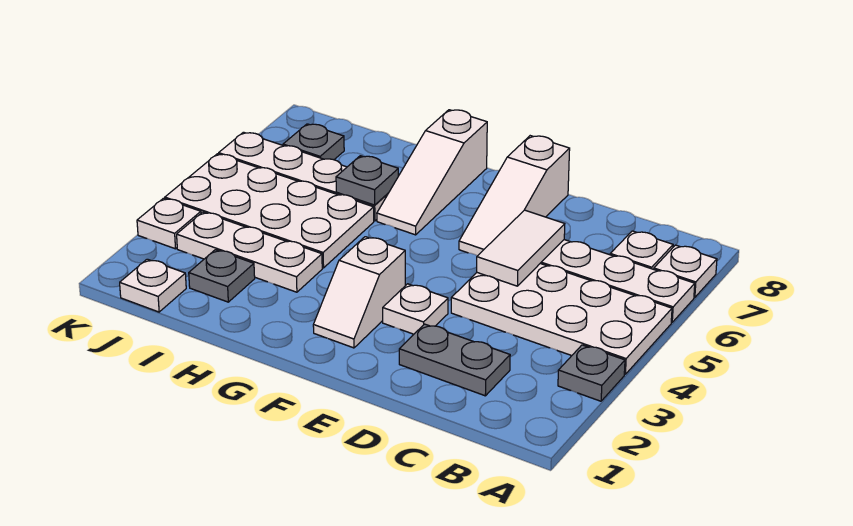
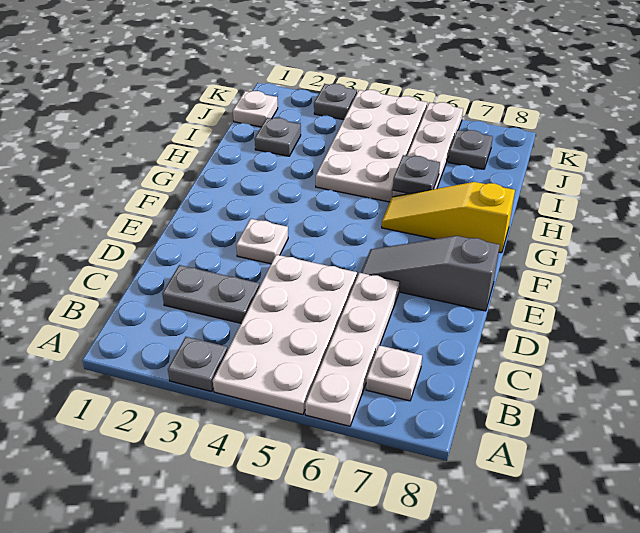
white plate A7 level 1 -> none
grey plate C2:D2 level 1 -> grey plate C2:C3 level 1
white tile D5:D6 level 2 -> none
white slope E6:E8 level 1 top 8 -> grey slope E6:E8 level 1 top 8
white slope F2:F3 level 1 top 3 -> none
white slope G6:G8 level 1 top 8 -> yellow slope G6:G8 level 1 top 8
white plate H3:J3 level 1 -> none
white plate K3 level 1 -> grey plate K3 level 1

